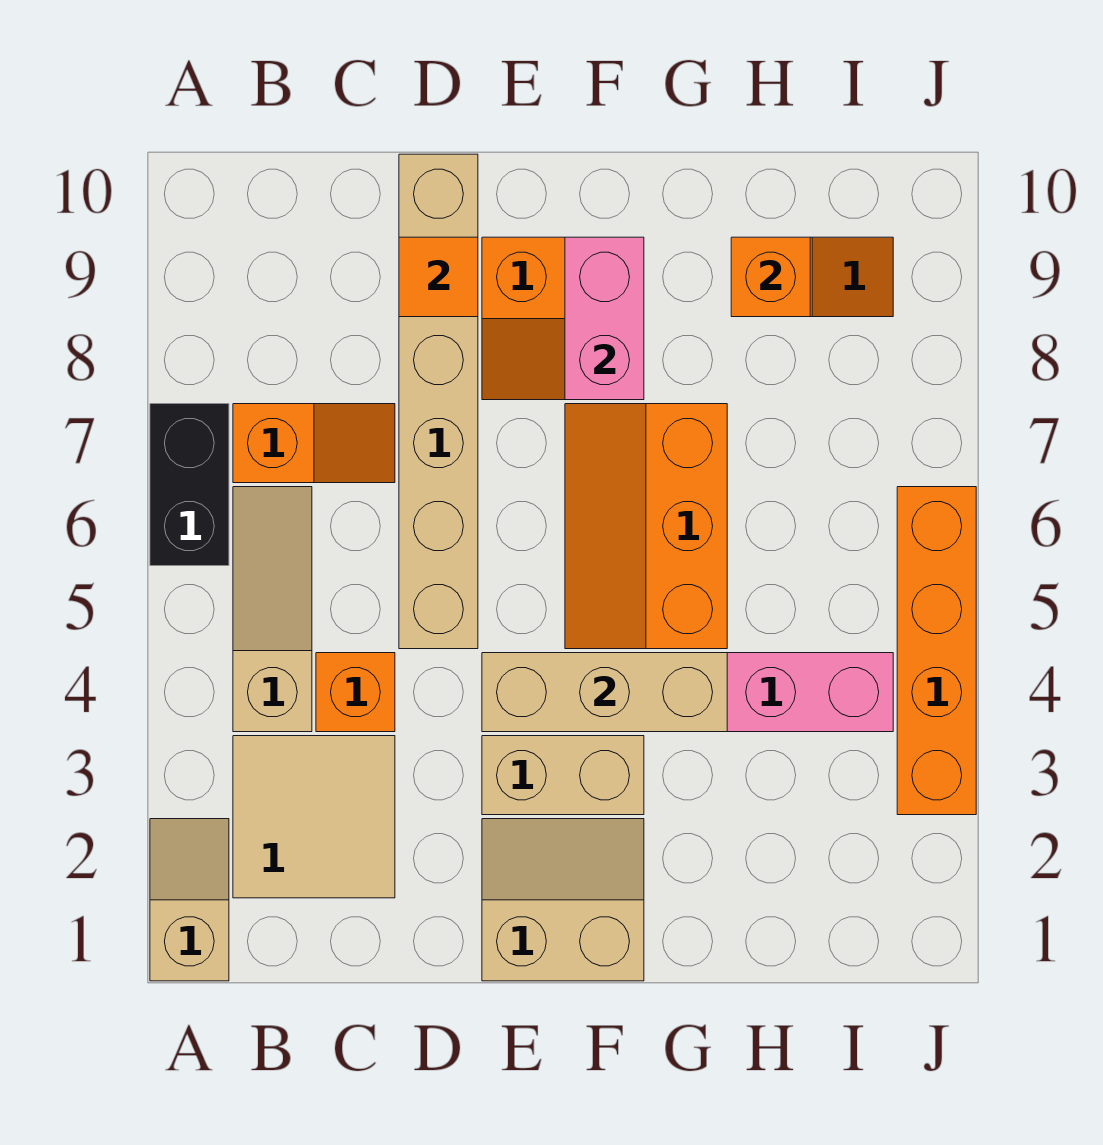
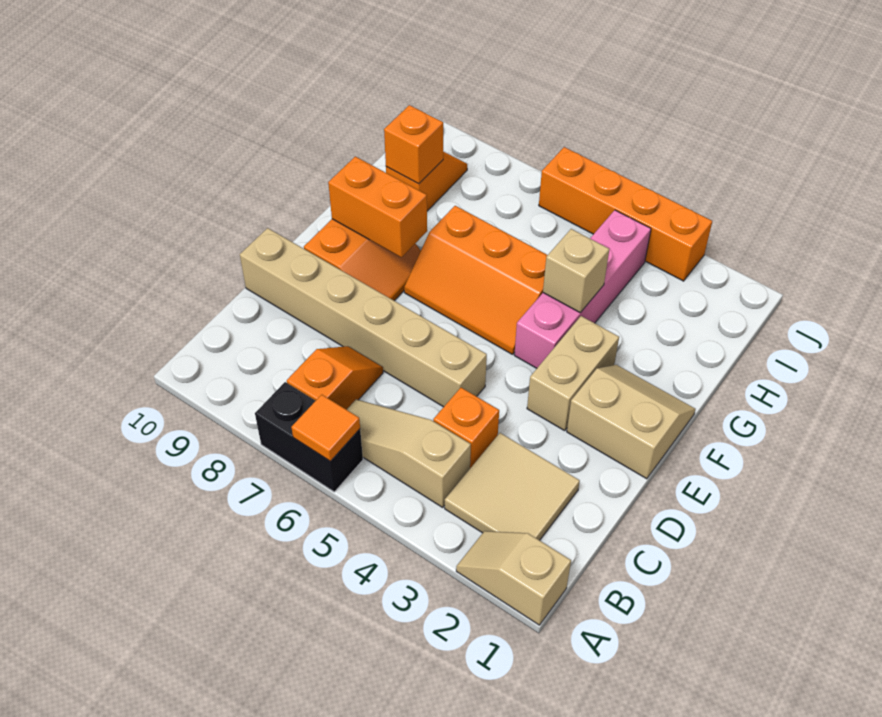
orange tile D9 level 2 -> orange tile A6 level 2
tan slope E1:F2 level 1 top 1 -> tan slope E1:F2 level 1 top E
tan brick E4:G4 level 2 -> tan brick G4 level 2
pink brick F8:F9 level 2 -> orange brick F8:F9 level 2

